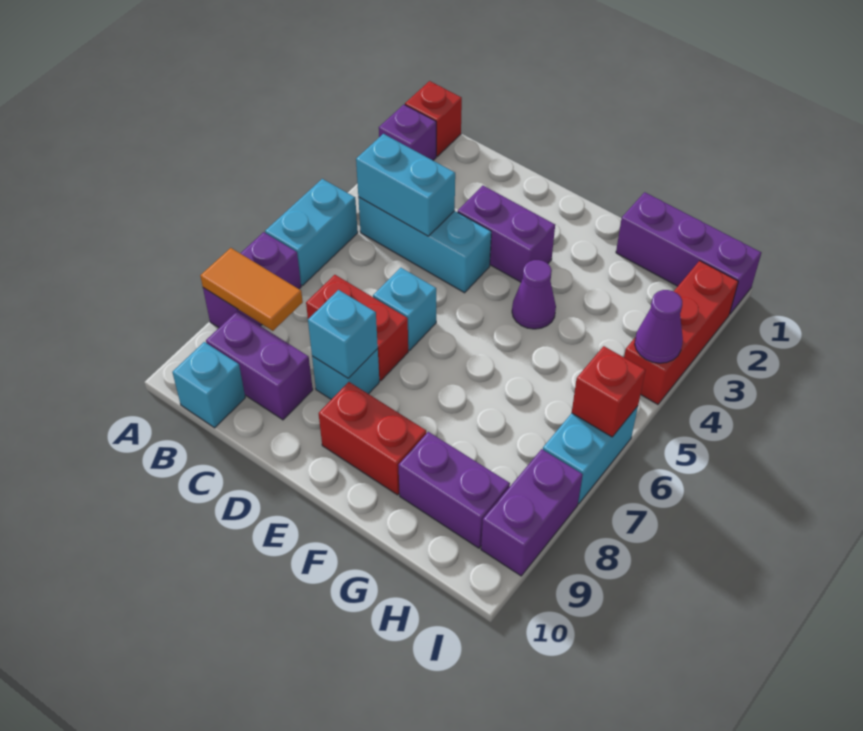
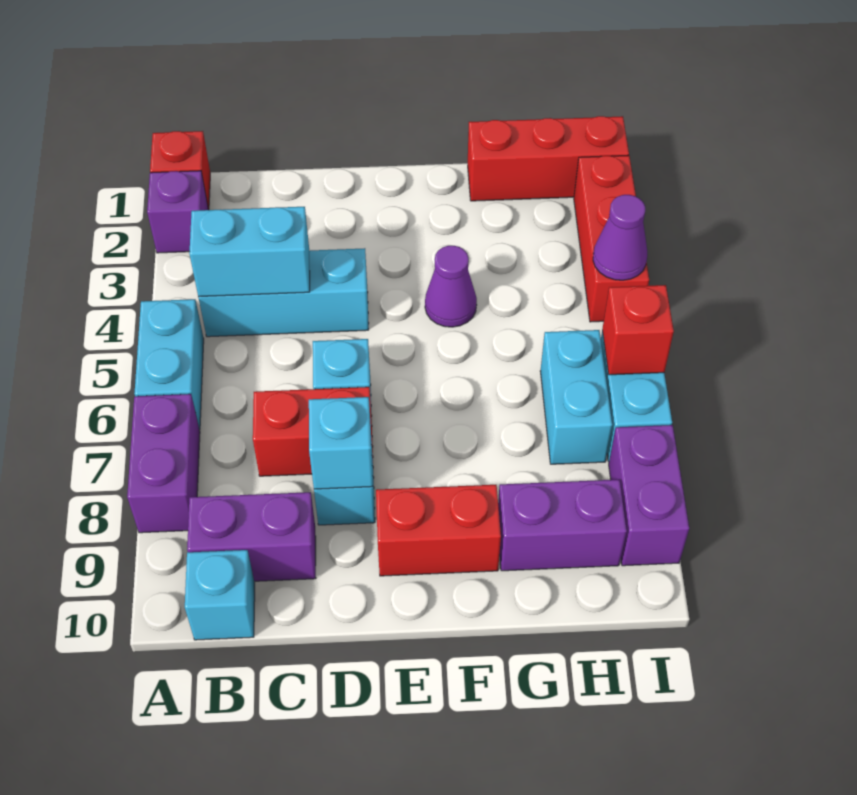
orange tile A8:B8 level 2 -> none
purple brick D3:E3 level 1 -> none
purple brick G1:I1 level 1 -> red brick G1:I1 level 1
none -> cyan brick H6:H7 level 1

